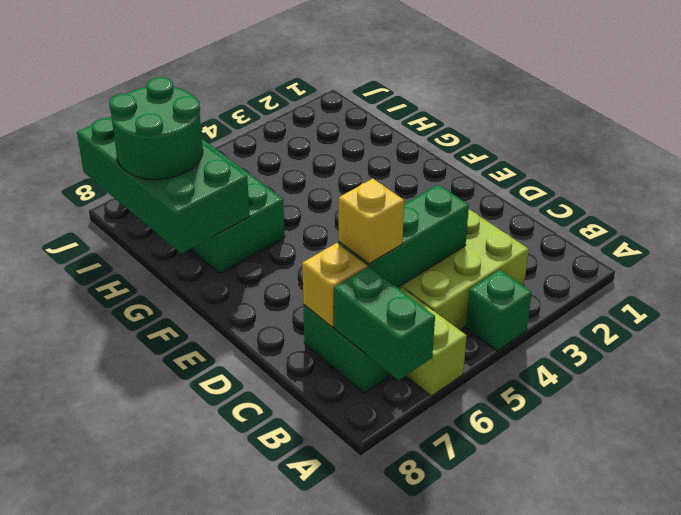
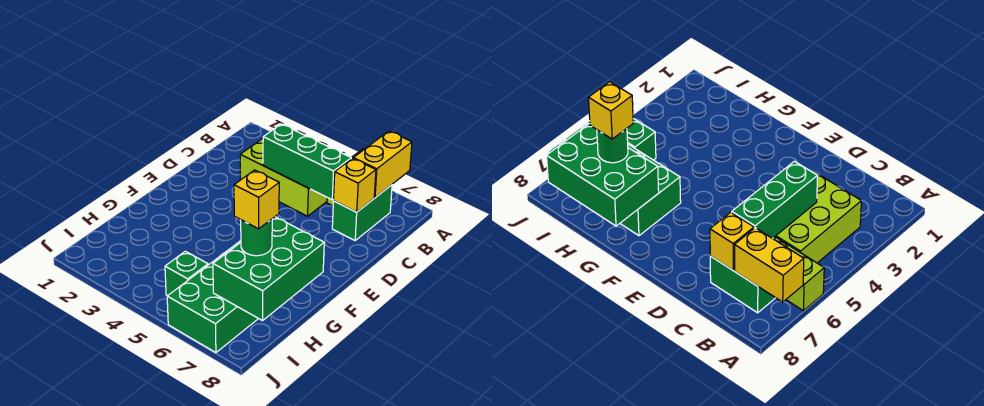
green brick A4 level 1 -> green brick I5 level 1
green brick A7:B7 level 2 -> yellow brick A7:B7 level 2
yellow brick C6 level 3 -> yellow brick H7 level 4
green brick G7:J8 level 2 -> green brick G7:I8 level 2
green round brick H7:I8 level 3 -> green round brick H7 level 3

